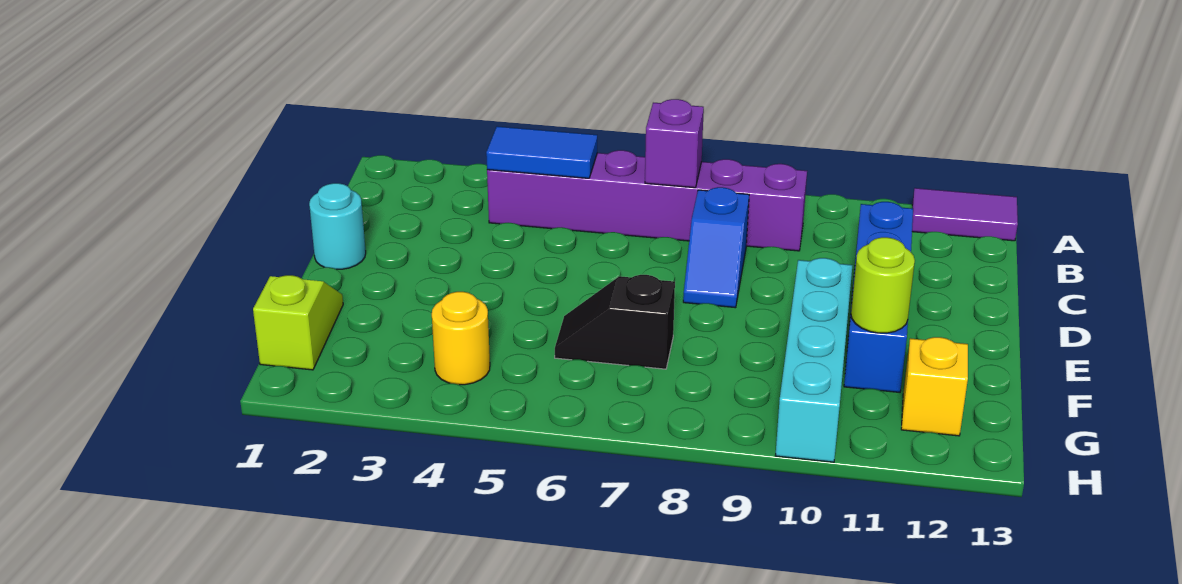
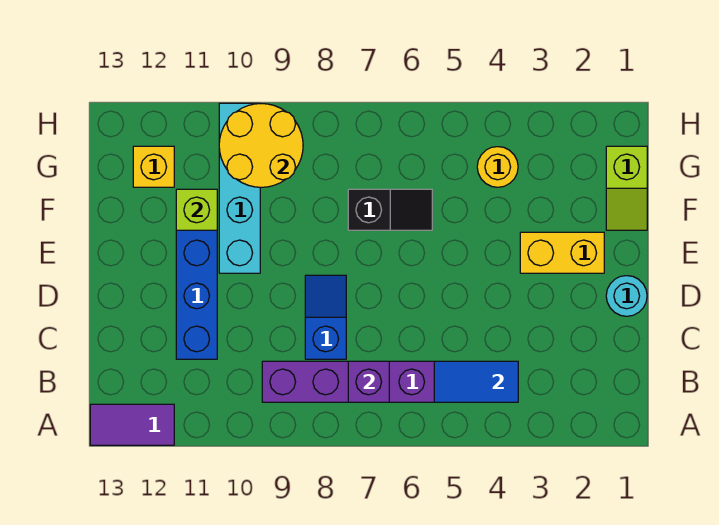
none -> yellow brick E2:E3 level 1
lime round brick F11 level 2 -> lime brick F11 level 2
none -> yellow round brick G9:H10 level 2

